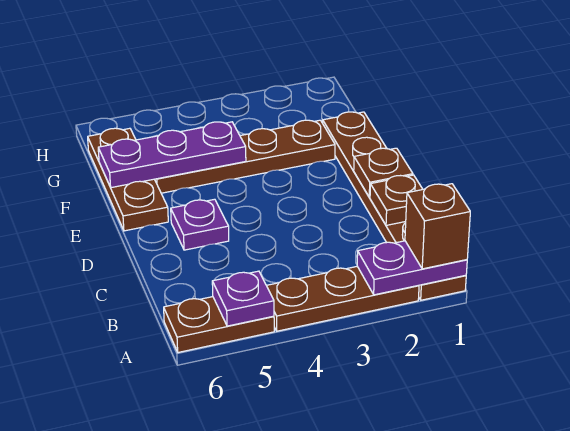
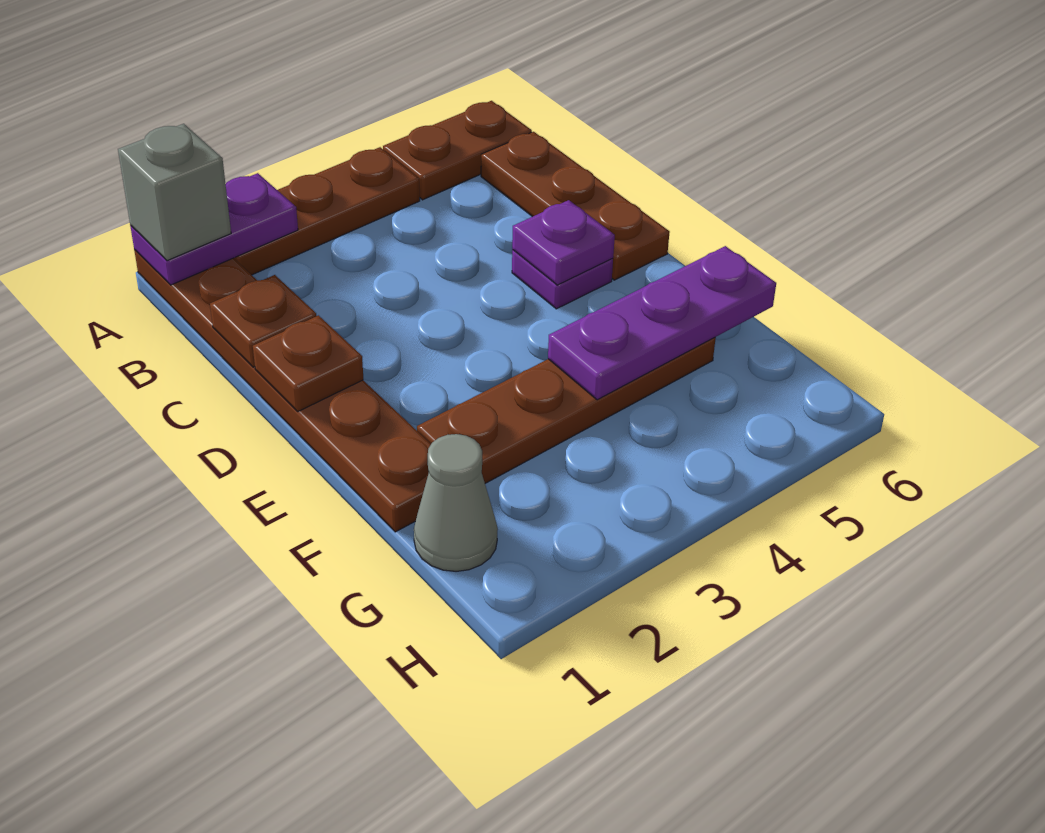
brown brick A1 level 3 -> grey brick A1 level 3
purple plate A5 level 2 -> purple plate D5 level 2
brown plate E6:G6 level 1 -> brown plate B6:D6 level 1
none -> grey cone G1 level 1

